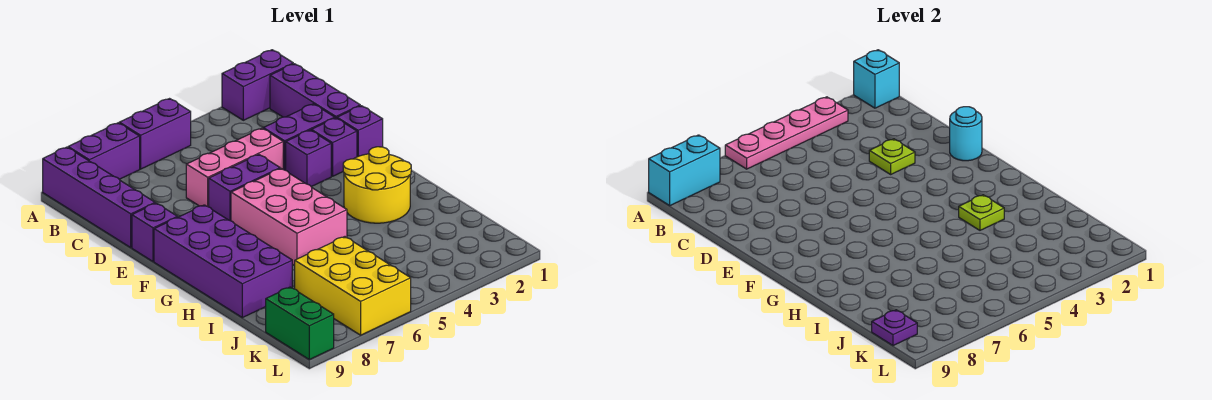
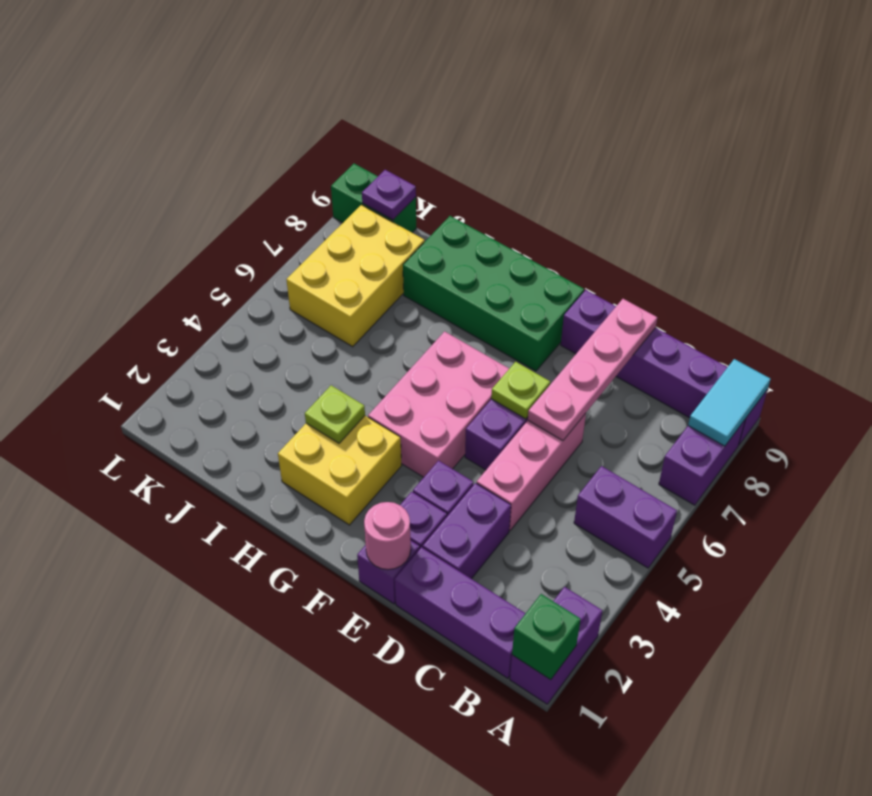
cyan brick A1 level 2 -> green brick A1 level 2
pink plate A3:A6 level 2 -> pink plate D6:D9 level 2
purple brick A5:A6 level 1 -> purple brick A5:B5 level 1
cyan brick A8:A9 level 2 -> cyan tile A8:A9 level 2
lime plate D3 level 2 -> lime plate E6 level 2
cyan round brick E1 level 2 -> pink round brick E1 level 2
pink brick F5:H6 level 1 -> pink brick F4:G6 level 1
purple brick F8:I9 level 1 -> green brick F8:I9 level 1
yellow round brick G2:H3 level 1 -> yellow brick G2:H3 level 1
yellow brick J6:L7 level 1 -> yellow brick J6:K8 level 1

